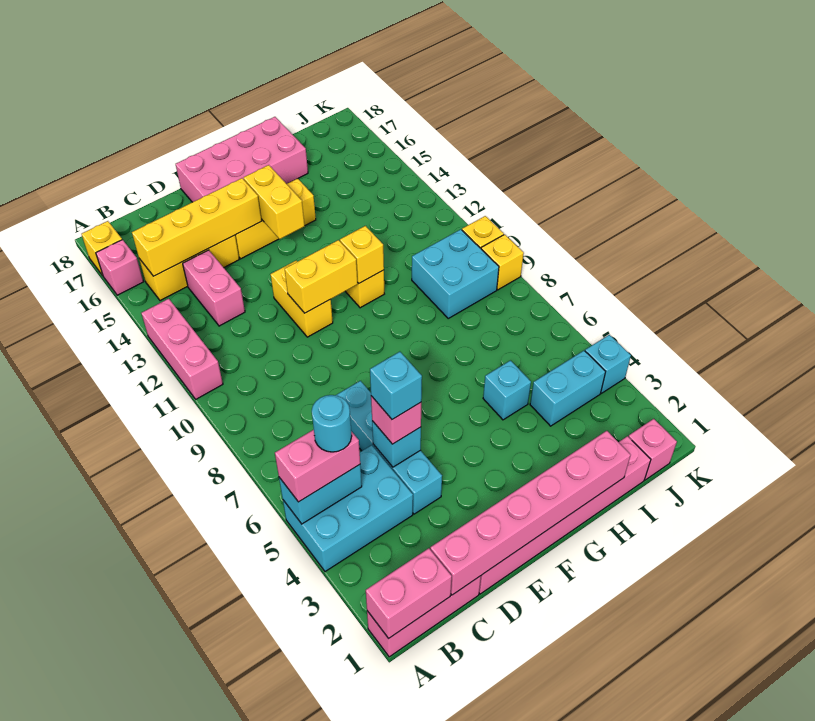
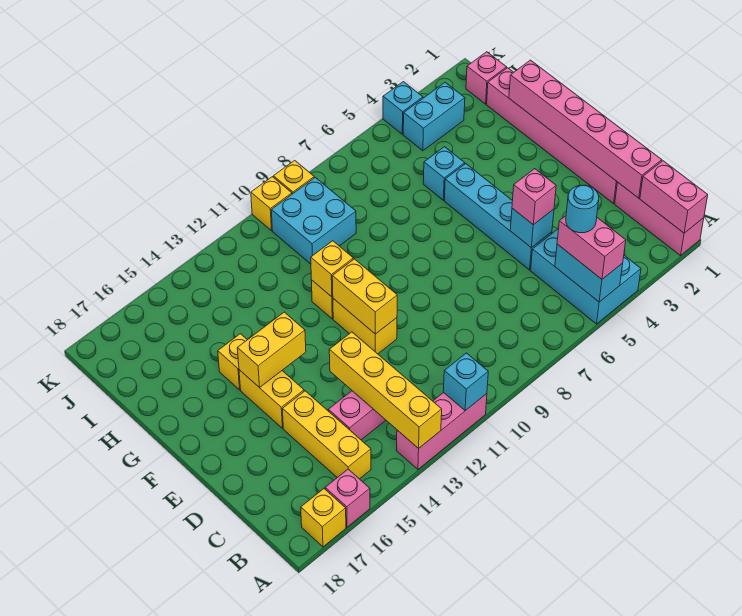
yellow brick B15:E15 level 2 -> yellow brick A13:D13 level 2
cyan brick D4:D7 level 1 -> cyan brick D5:G5 level 1
cyan brick D5 level 4 -> cyan brick A11 level 2
yellow brick E11:E12 level 1 -> yellow brick E11:F11 level 1
pink brick E17:H18 level 1 -> none
cyan brick I4:J4 level 1 -> cyan brick J3:J4 level 1

